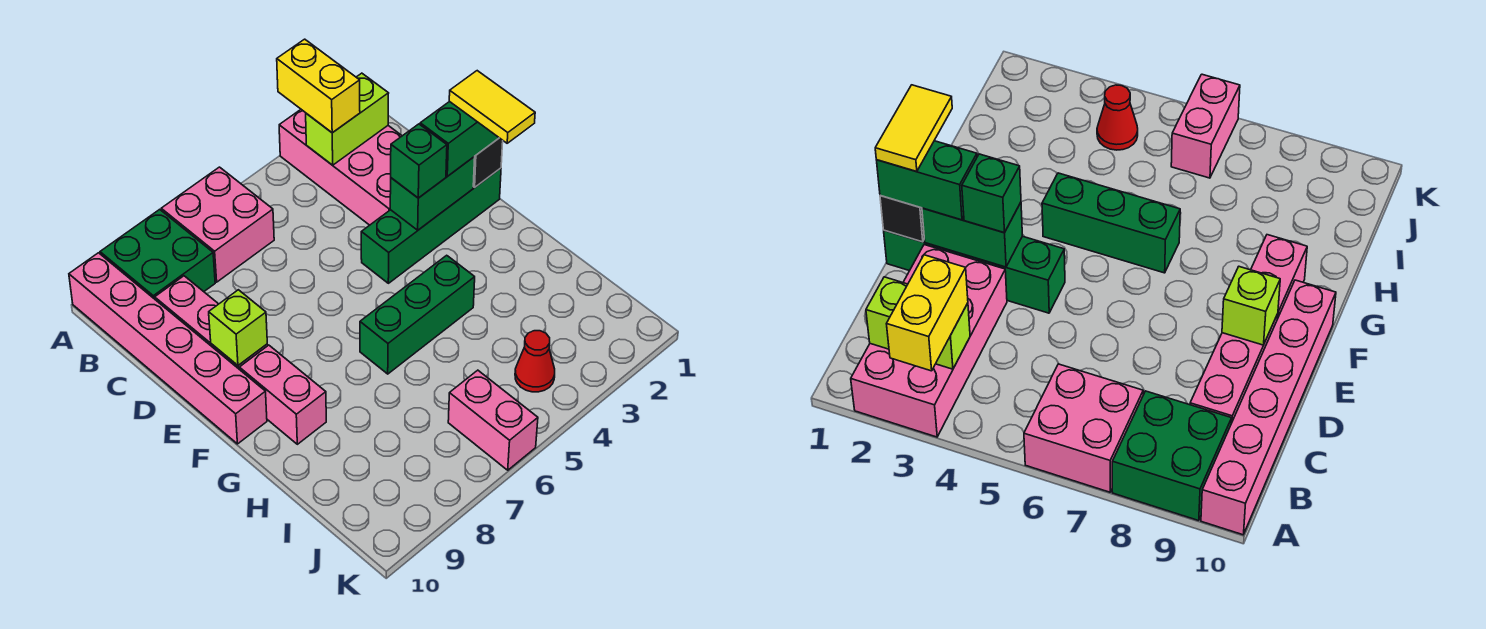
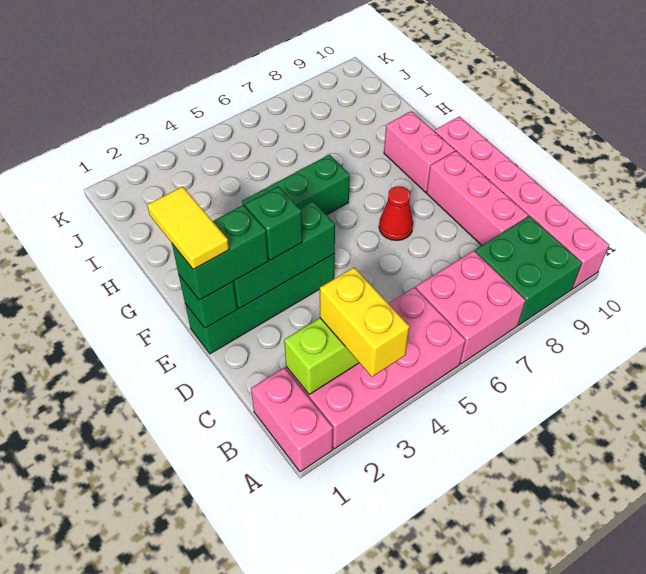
pink brick A2:D3 level 1 -> pink brick A2:B5 level 1
black brick E1 level 2 -> green brick E1 level 2
green brick E2:E3 level 2 -> green brick E2:E4 level 2
lime brick E9 level 2 -> none
red cone J4 level 1 -> red cone E7 level 1
pink brick J6:K6 level 1 -> pink brick A1:B1 level 1

